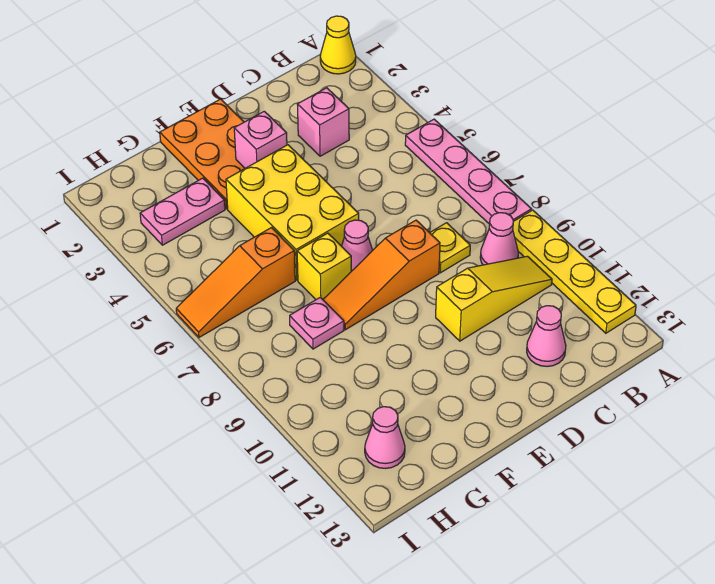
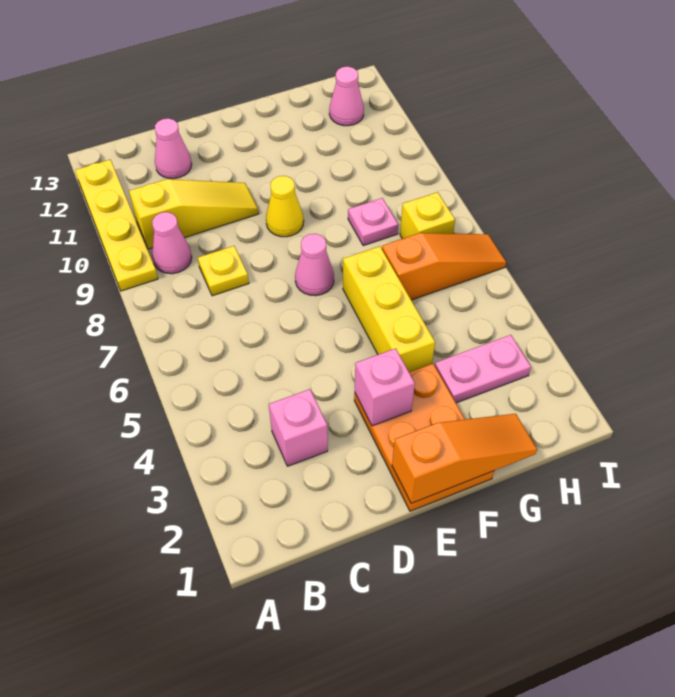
yellow cone A1 level 1 -> yellow cone E9 level 1
pink plate A5:A8 level 1 -> none
yellow slope B10:D10 level 1 top D -> yellow slope B10:D10 level 1 top B
orange slope D8:F8 level 1 top D -> orange slope E1:G1 level 2 top E
yellow brick E4:F6 level 1 -> yellow brick F4:F6 level 1
yellow brick F7 level 1 -> yellow brick H7 level 1

